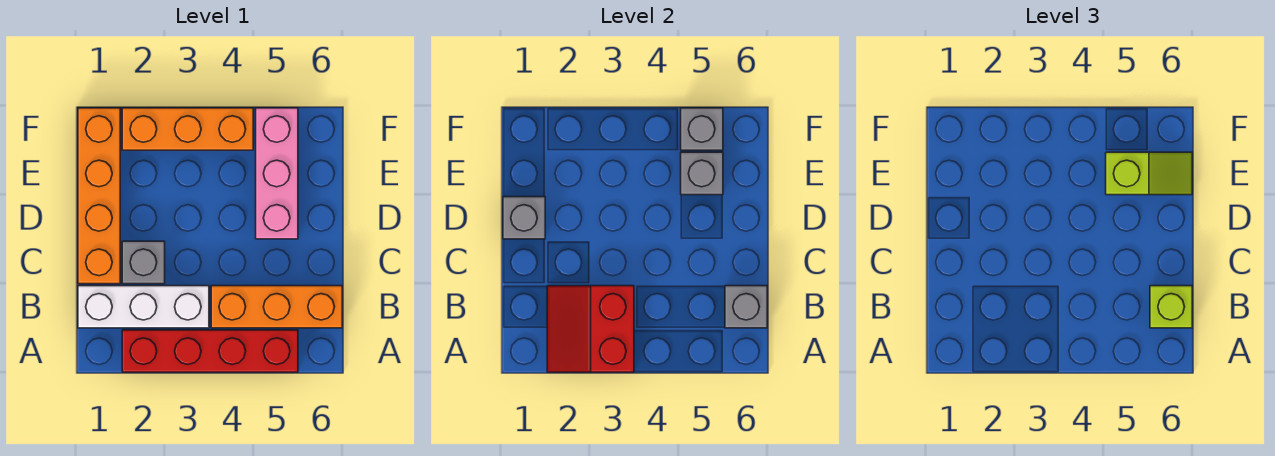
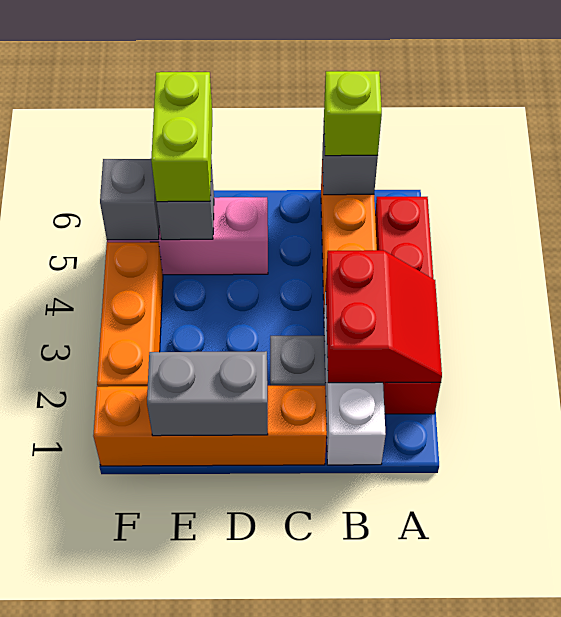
red slope A2:B3 level 2 top 3 -> red slope A2:B3 level 2 top B
grey brick D1 level 2 -> grey brick D1:E1 level 2
lime slope E5:E6 level 3 top 5 -> lime brick E5:E6 level 3

